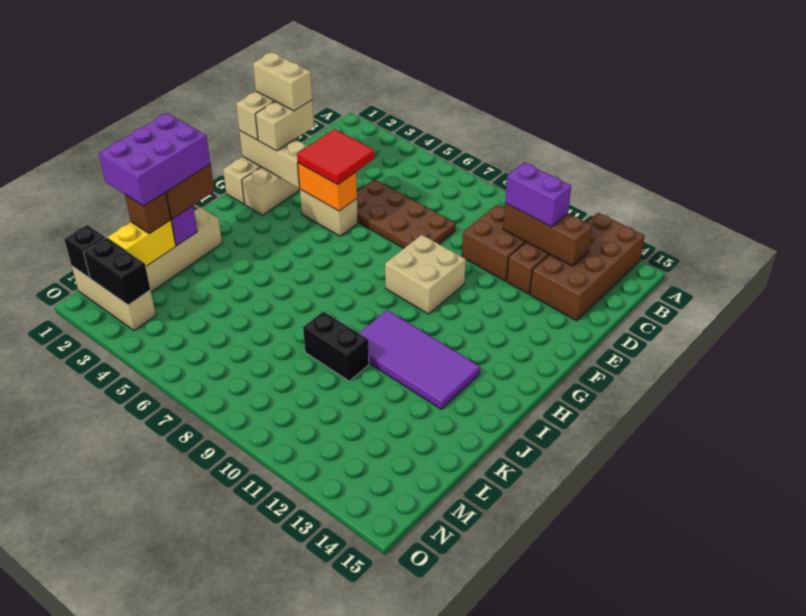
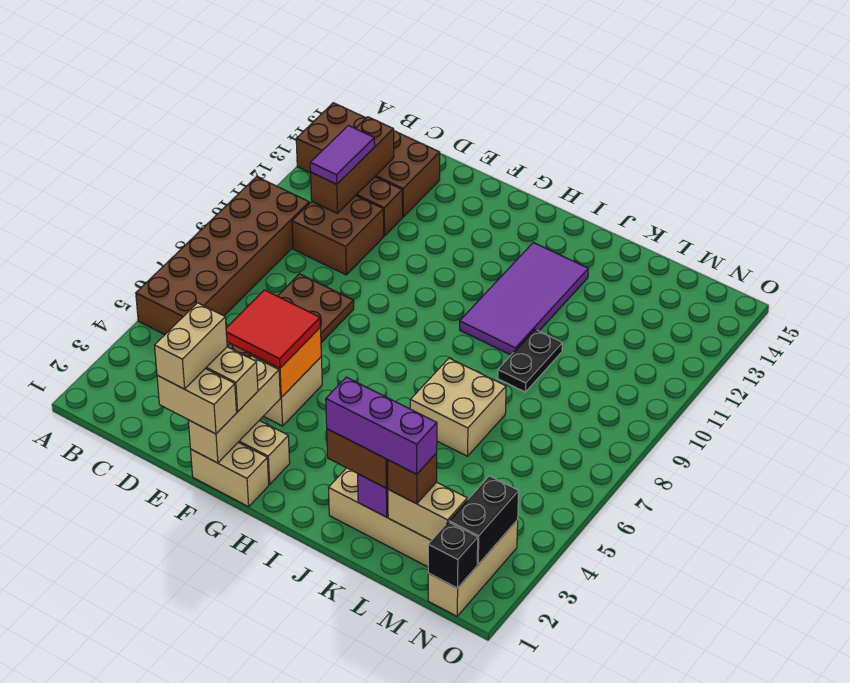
none -> brown brick A5:B10 level 1
purple brick C11:C12 level 3 -> purple tile C11:C12 level 3
tan brick F9:G10 level 1 -> tan brick J6:K7 level 1
purple brick J1:L2 level 4 -> purple brick J2:L2 level 4
black brick K9:K10 level 1 -> black plate K9:K10 level 1
yellow brick L2:M2 level 2 -> tan brick L2:M2 level 2

